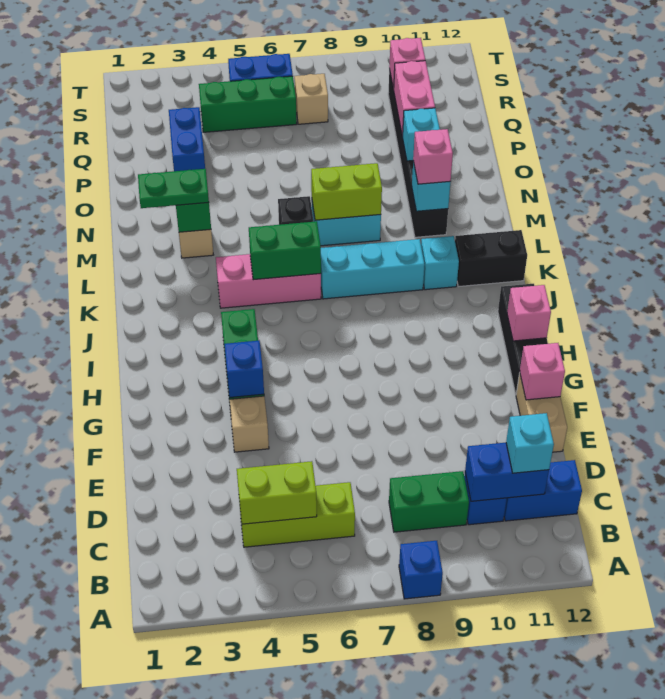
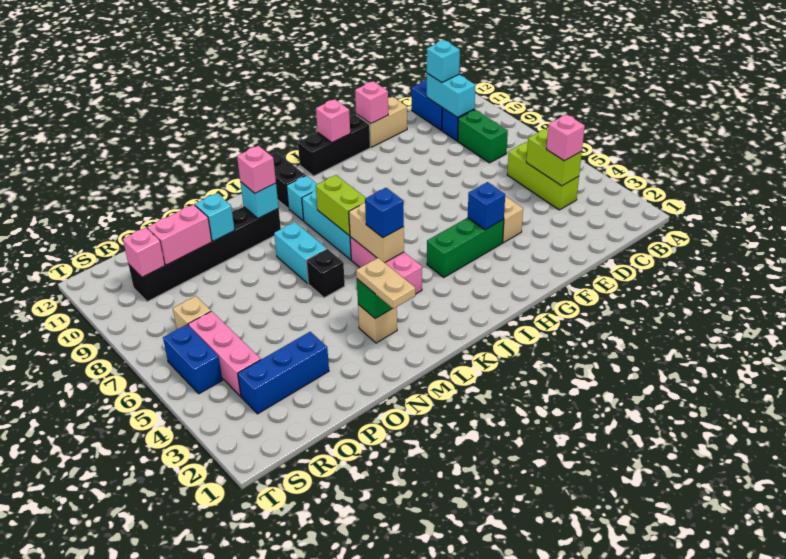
blue brick A8 level 1 -> blue brick K5 level 3
none -> pink brick C4 level 3
blue brick C10:C11 level 2 -> cyan brick C10:C11 level 2
green brick K5:K6 level 2 -> tan brick K5:K6 level 2
green plate M2:M3 level 3 -> tan plate M2:M3 level 3
lime brick M7:M8 level 2 -> lime brick K7:K8 level 2
blue brick P3:Q3 level 1 -> blue brick P3:R3 level 1
green brick R4:R6 level 1 -> pink brick R4:R6 level 1

